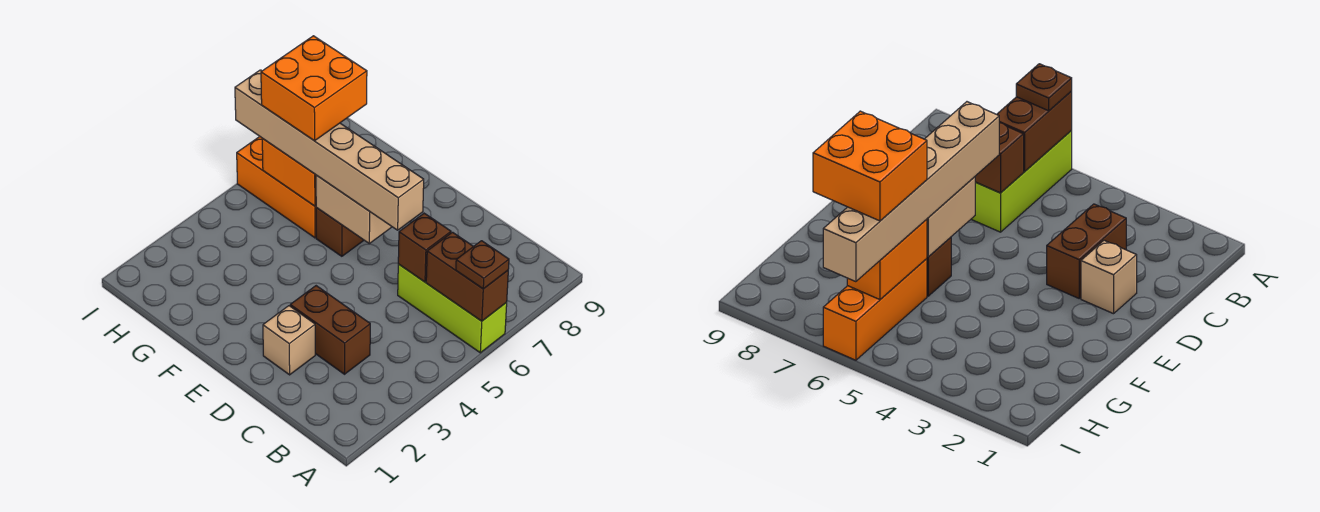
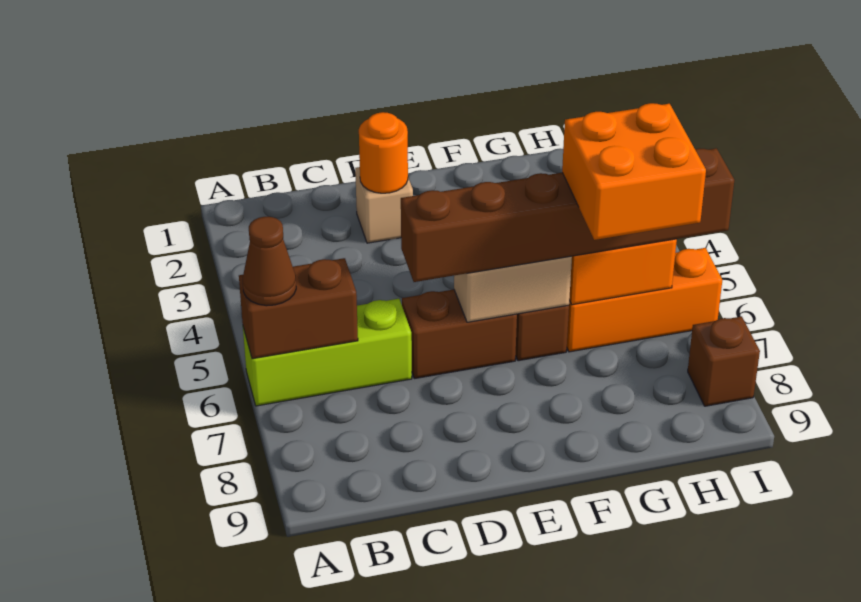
brown plate A6 level 3 -> brown cone A6 level 3
brown brick C3:D3 level 1 -> brown brick D6:E6 level 1
brown brick C6 level 2 -> brown brick I8 level 1
none -> orange round brick D2 level 2
tan brick D6:I6 level 3 -> brown brick D6:I6 level 3

